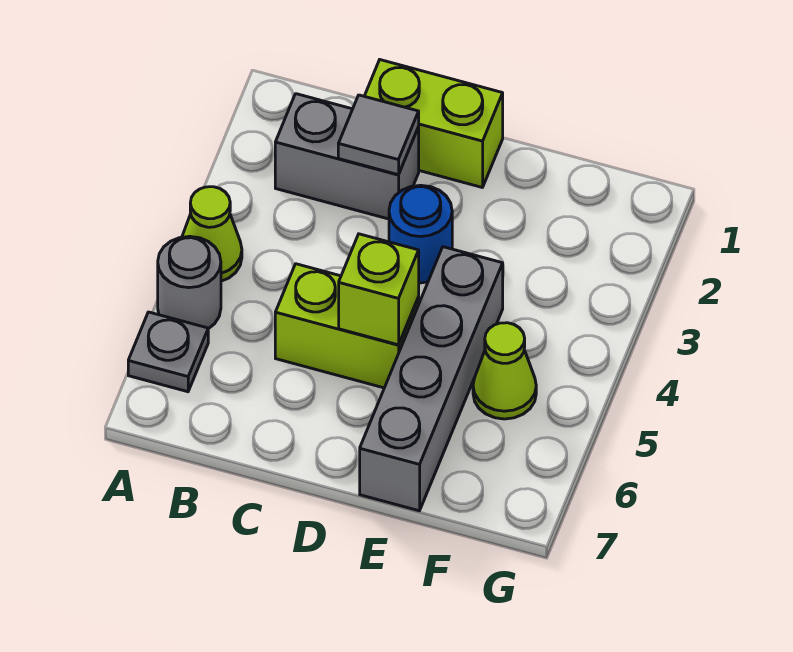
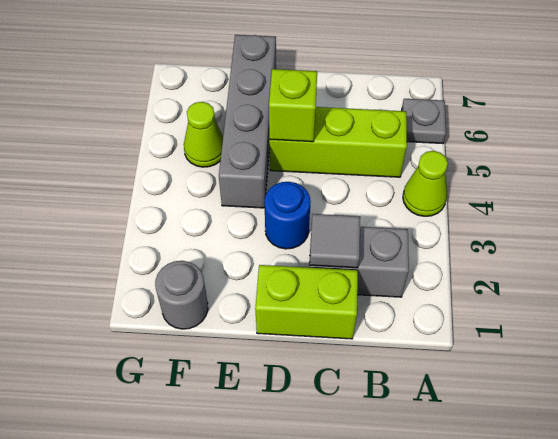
grey round brick A5 level 1 -> grey round brick F1 level 1
lime brick C5:D5 level 1 -> lime brick B5:D5 level 1

